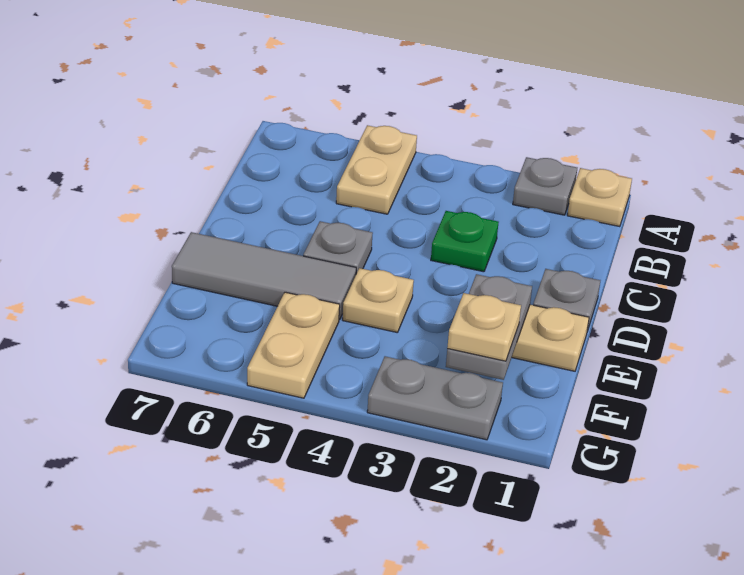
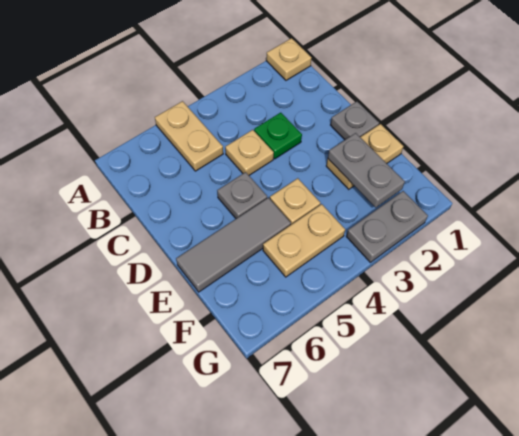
grey plate A2 level 1 -> none
tan plate F2 level 3 -> tan plate C4 level 1
tan plate F5:G5 level 1 -> tan plate F4:F5 level 1

